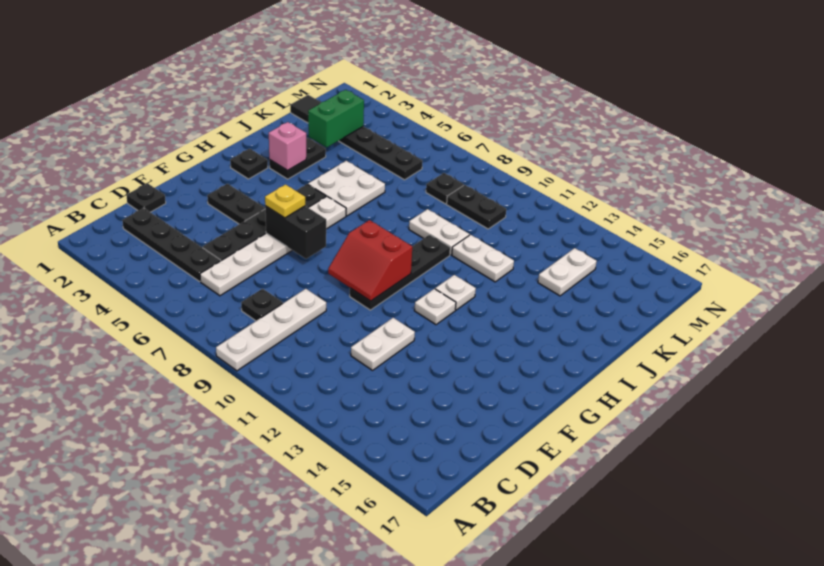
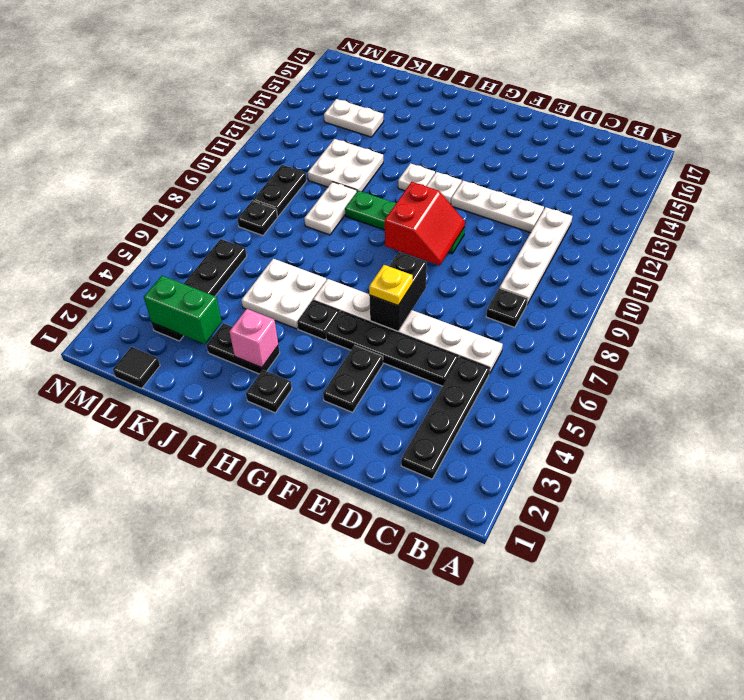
white plate A9:D9 level 1 -> white plate C9:C12 level 1
black plate D1 level 1 -> none
white plate D12:E12 level 1 -> white plate D12:F12 level 1
black plate F10:I10 level 1 -> green plate F10:I10 level 1
white plate J11:J12 level 1 -> white plate J11:K12 level 1

